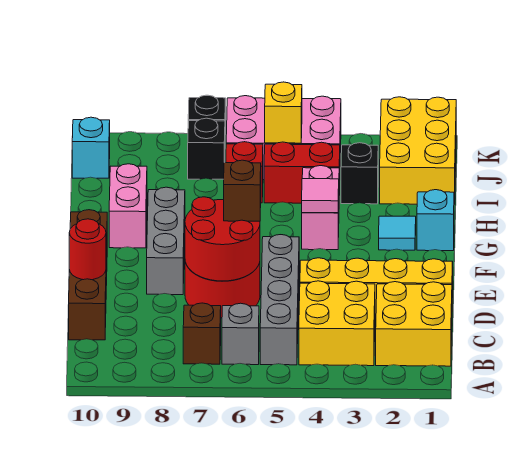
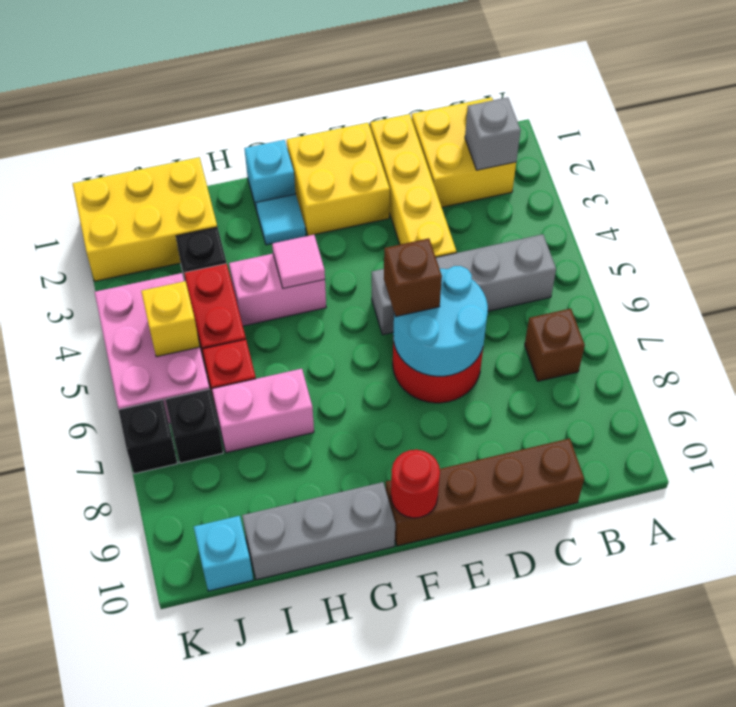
yellow brick B3:C4 level 1 -> yellow brick E1:F2 level 1
grey brick B6 level 1 -> grey brick B2 level 2
red round brick D6:E7 level 2 -> cyan round brick D6:E7 level 2
red round brick D10 level 2 -> red round brick F10 level 2
grey brick E8:G8 level 1 -> grey brick G10:I10 level 1
pink brick G9:H9 level 1 -> pink brick H7:I7 level 1

